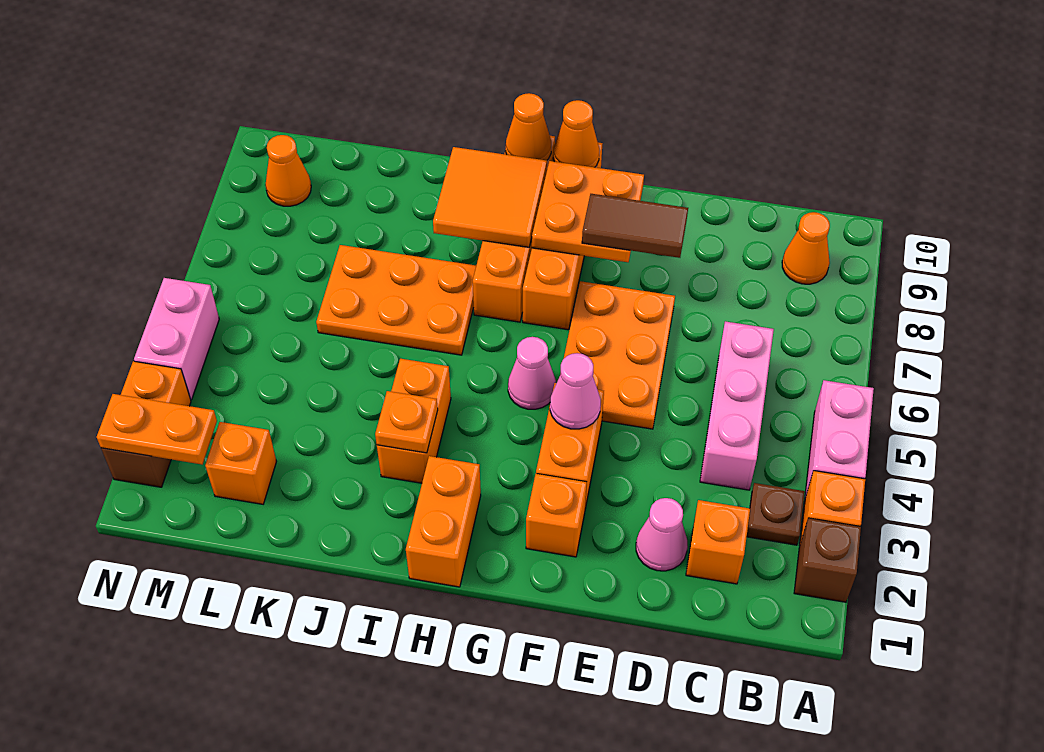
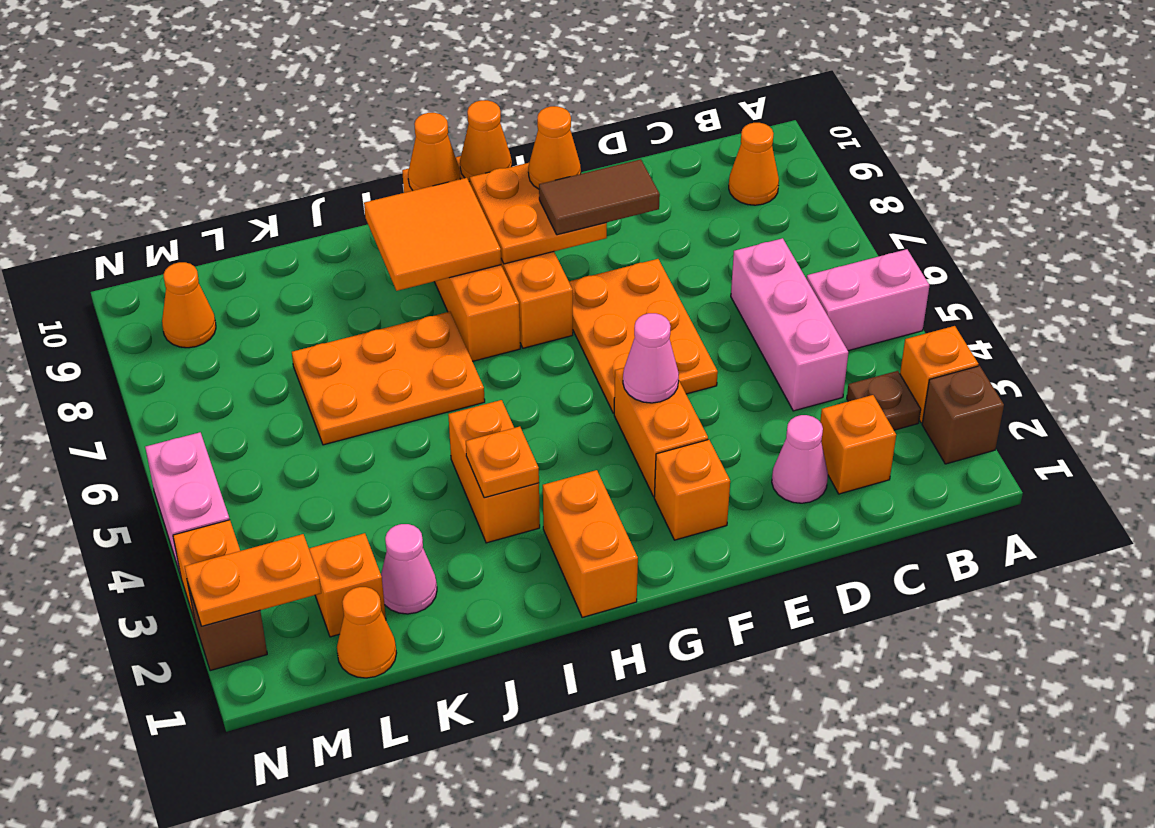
pink brick A4:A5 level 1 -> pink brick A5:B5 level 1
none -> orange cone F9 level 3
pink cone G5 level 1 -> pink cone K2 level 1
none -> orange cone L1 level 1

